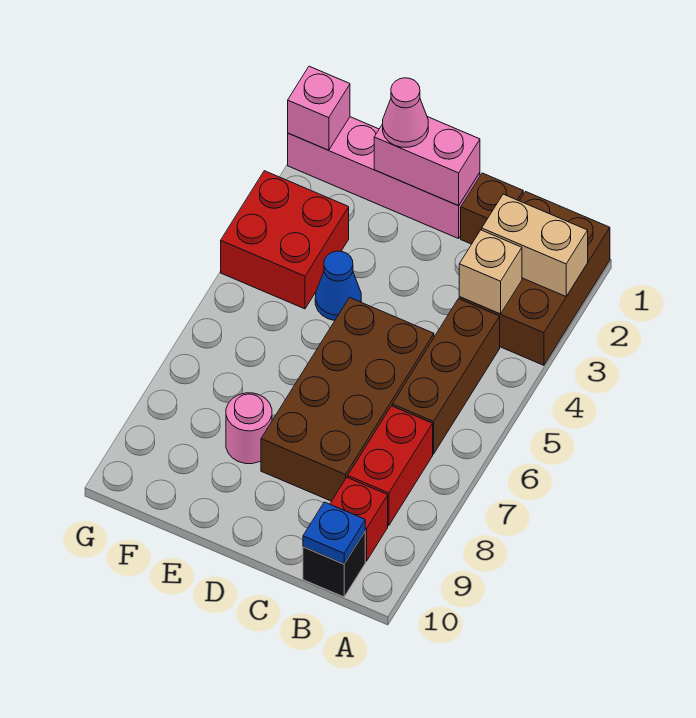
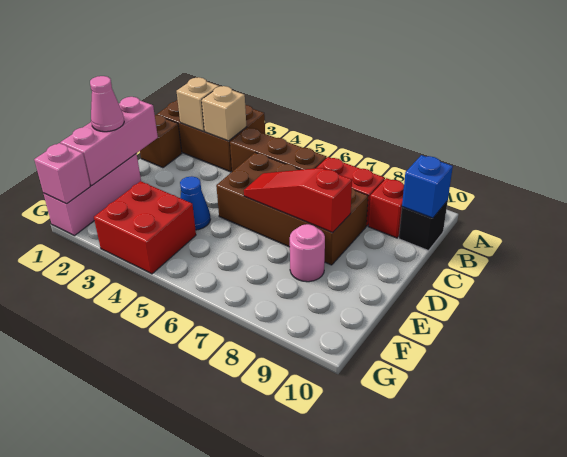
tan brick A2:B2 level 2 -> tan brick B2 level 2
blue plate B10 level 2 -> blue brick B10 level 2
pink brick D1:G1 level 1 -> pink brick E1:G1 level 1
pink brick D1:E1 level 2 -> pink brick D1:F1 level 2
none -> red slope D6:D8 level 2 top 8

